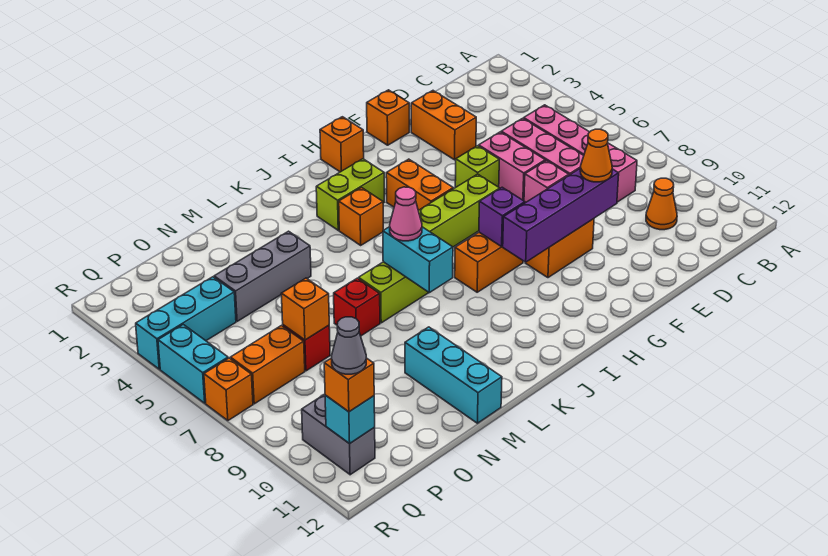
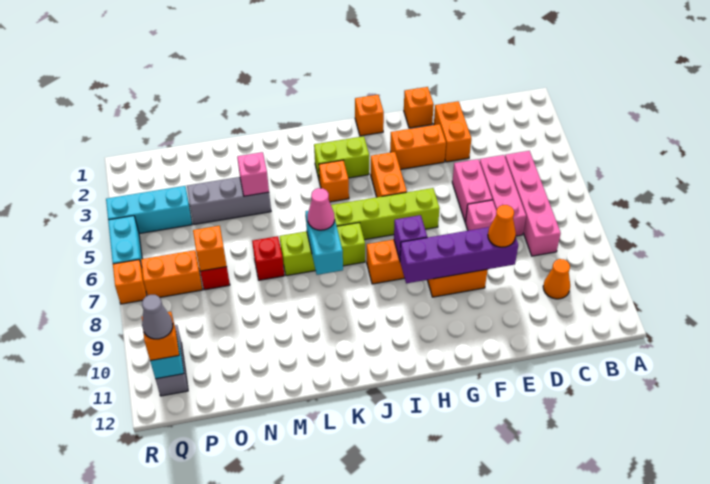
none -> orange brick F3:G3 level 1
lime brick F5 level 1 -> none
none -> pink brick M4 level 2
cyan brick M10:M12 level 1 -> none

